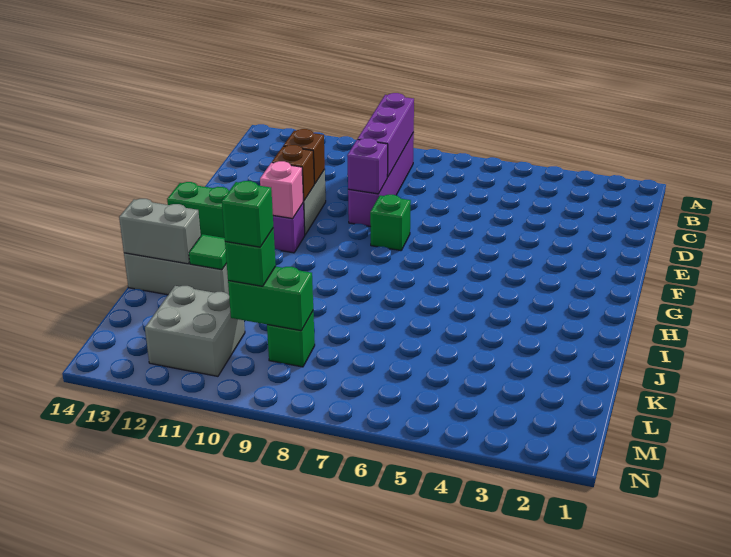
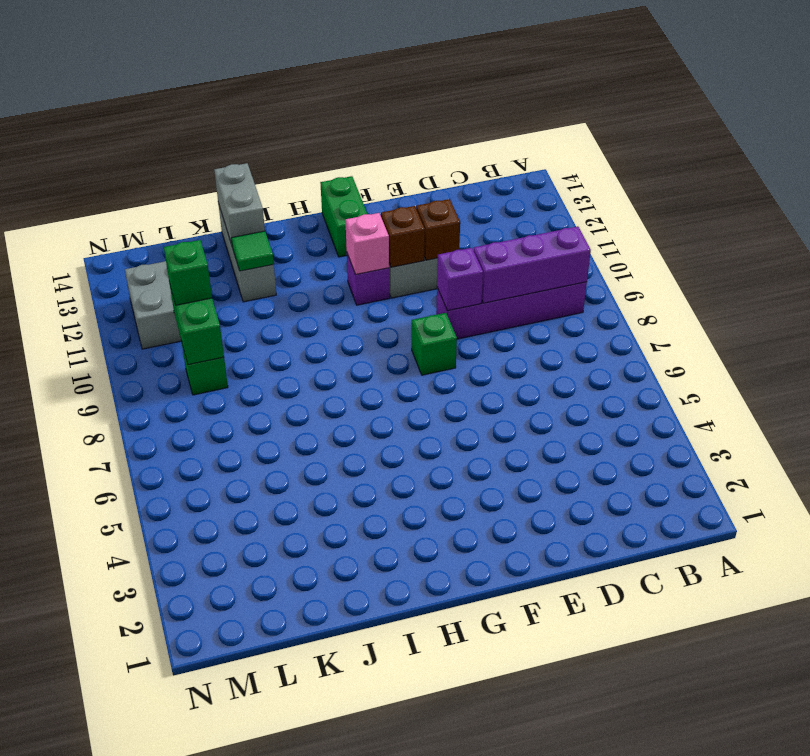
green brick L10 level 4 -> none

